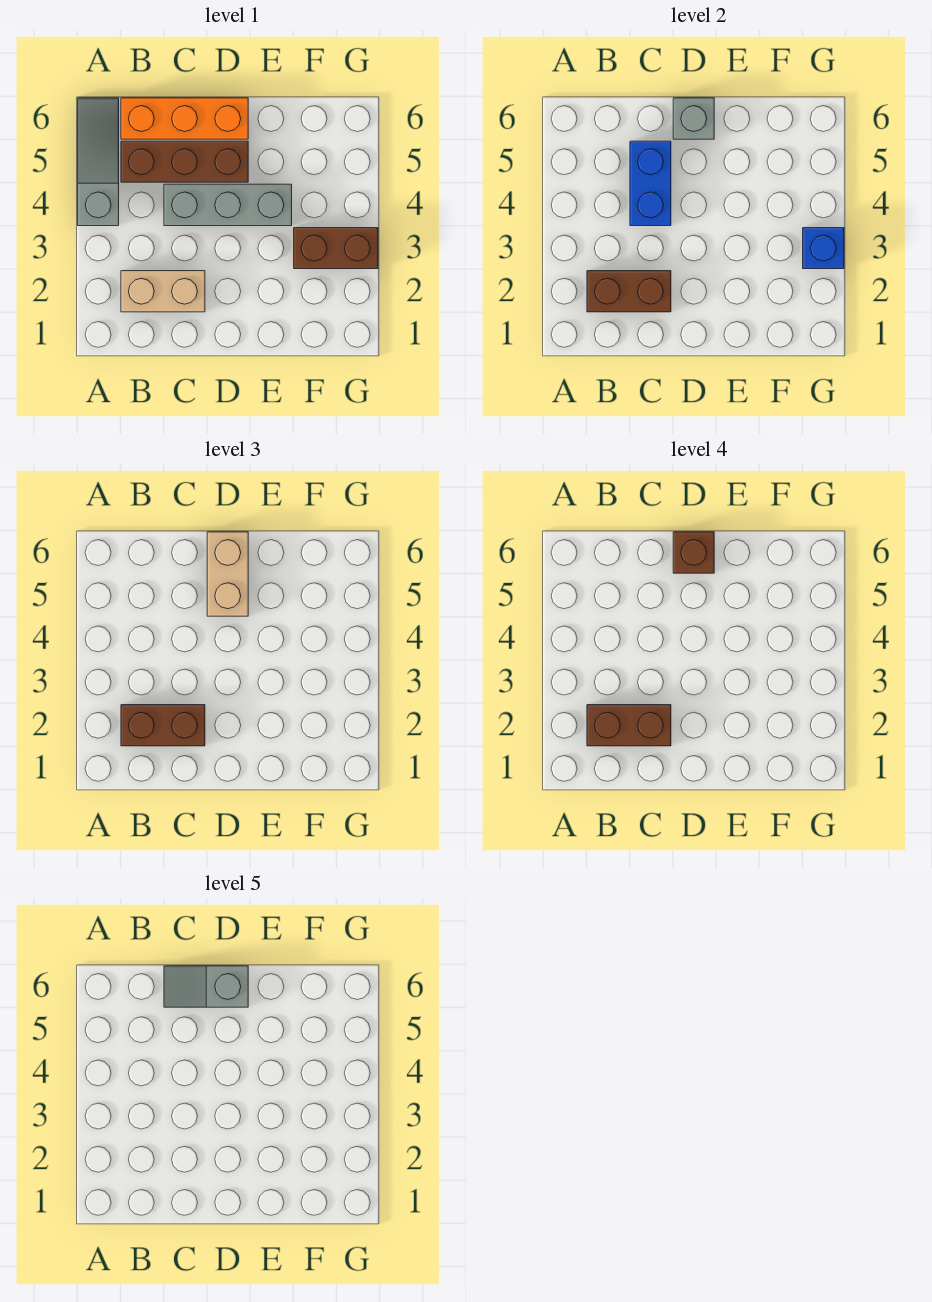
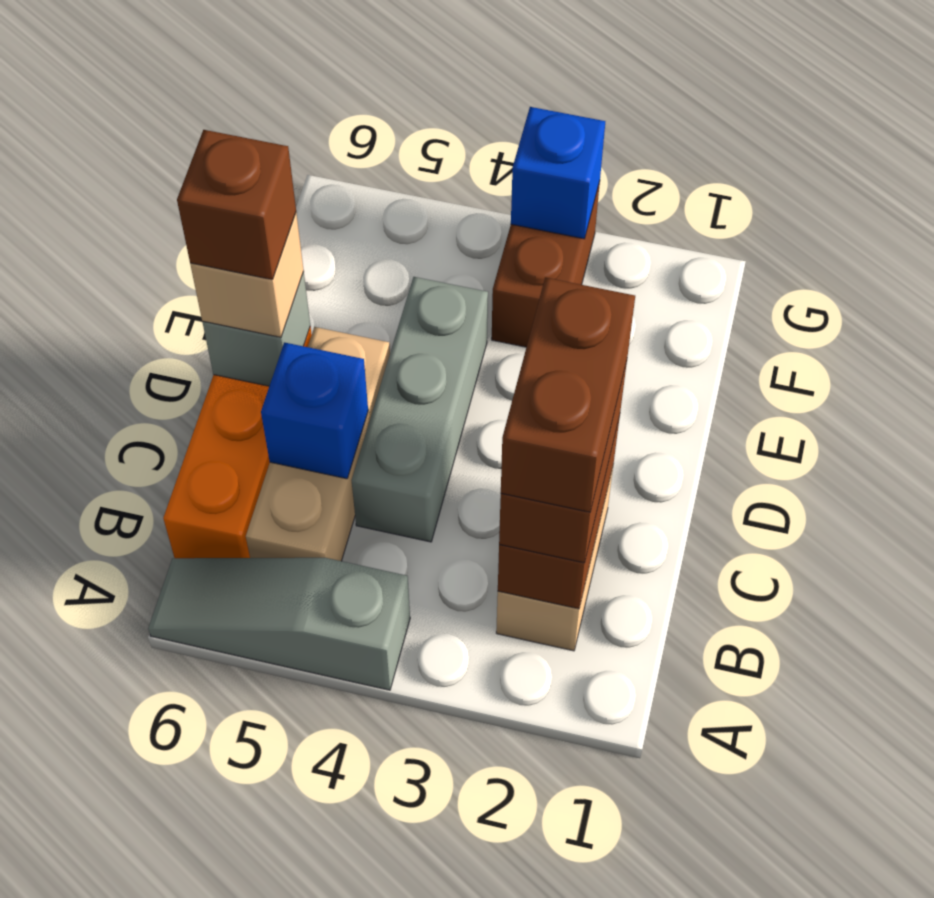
brown brick B5:D5 level 1 -> tan brick B5:D5 level 1
blue brick C4:C5 level 2 -> blue brick C5 level 2
grey slope C6:D6 level 5 top D -> none
tan brick D5:D6 level 3 -> tan brick D6 level 3

